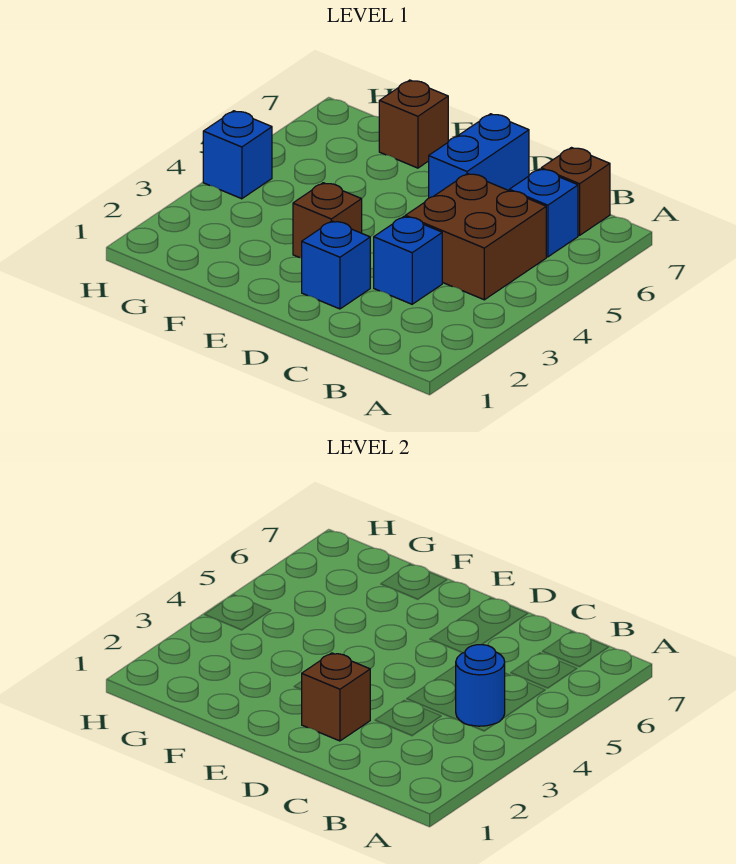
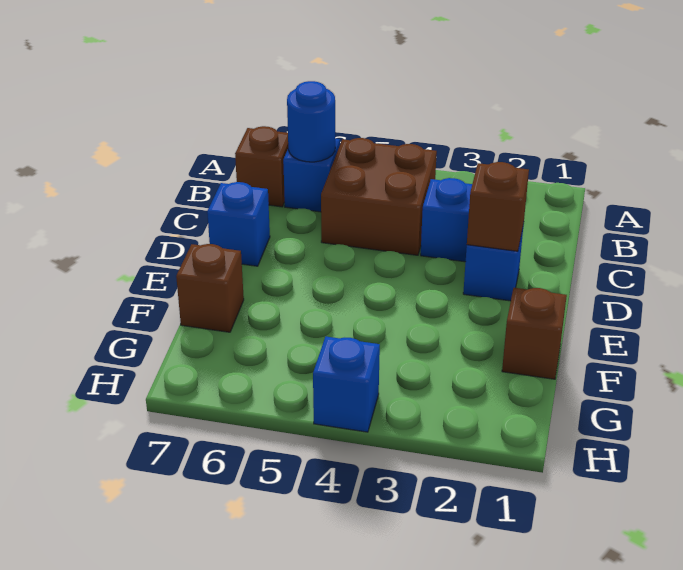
blue round brick B4 level 2 -> blue round brick B6 level 2
blue brick D6:D7 level 1 -> blue brick D7 level 1
brown brick E3 level 1 -> brown brick F1 level 1

